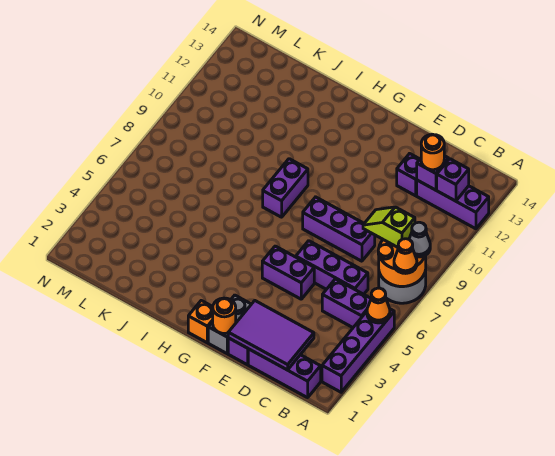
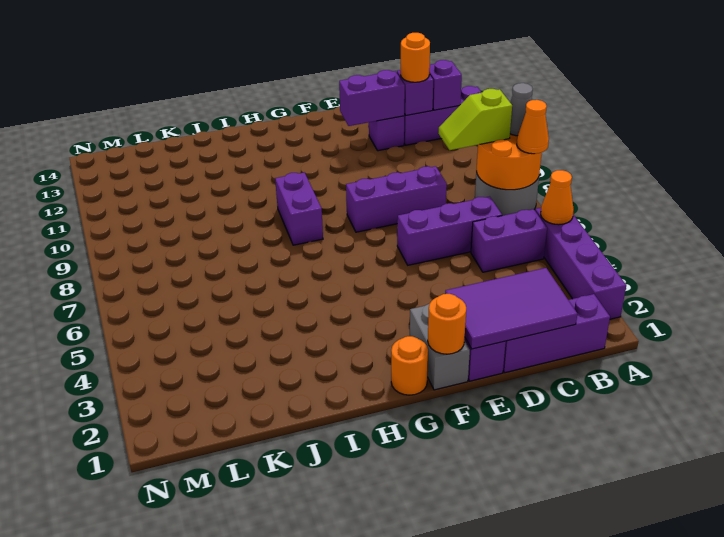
purple brick E5:F5 level 1 -> purple brick D12:E12 level 2
orange brick G1 level 1 -> orange round brick G1 level 1

